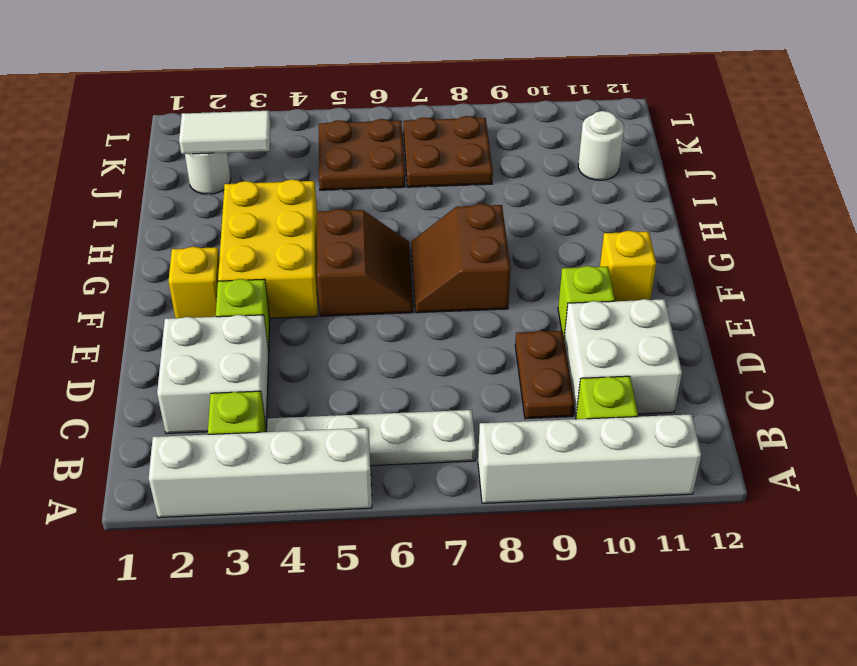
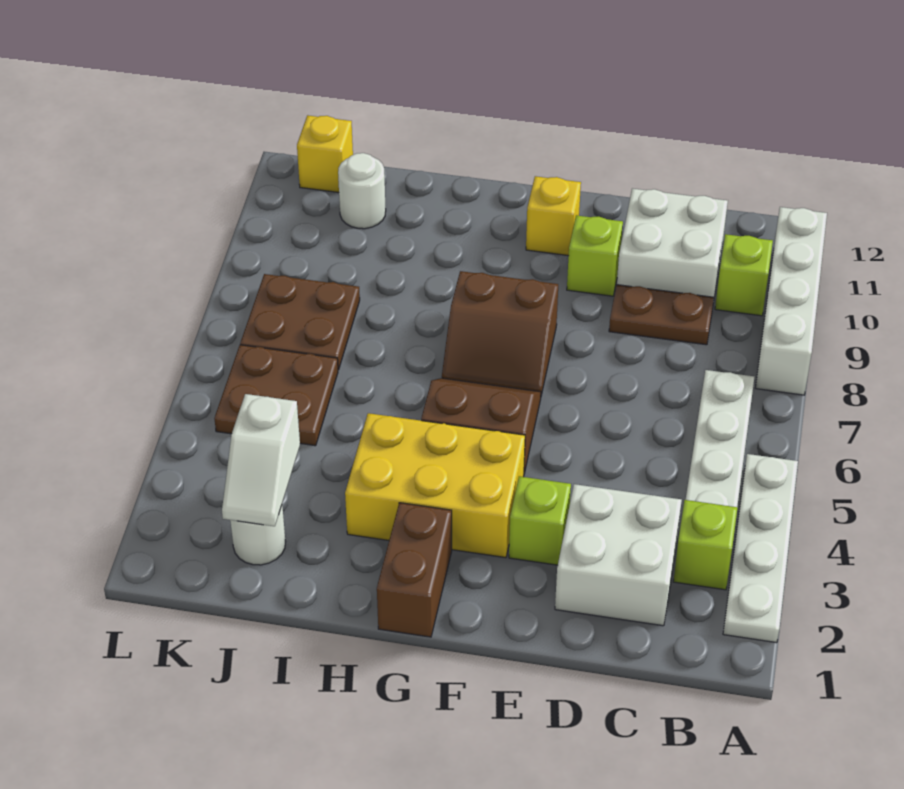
white brick A2:A5 level 1 -> white plate A2:A5 level 1
yellow brick F2 level 1 -> yellow brick K12 level 1
none -> brown brick G1:G2 level 1
white tile J2:J3 level 2 -> white slope J2:J3 level 2 top 3

